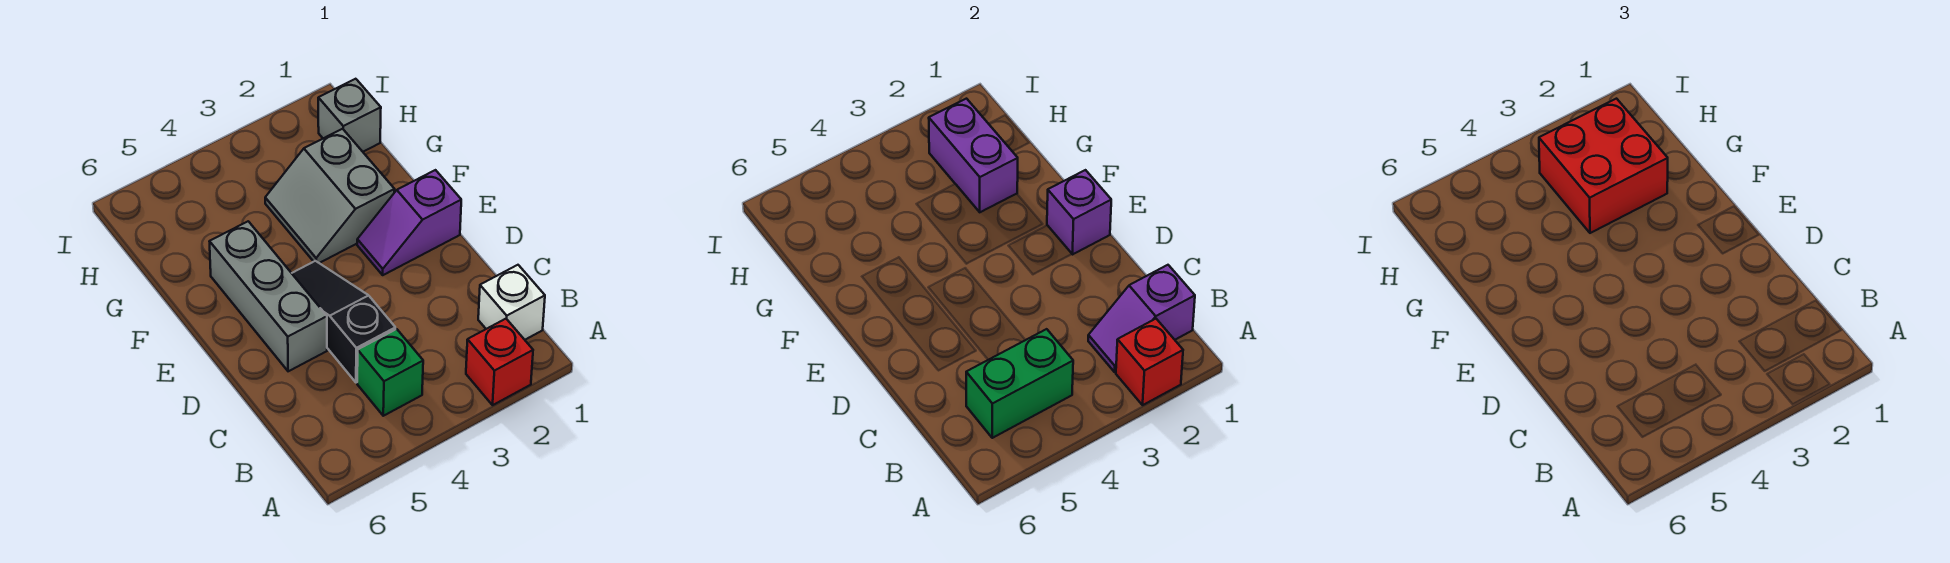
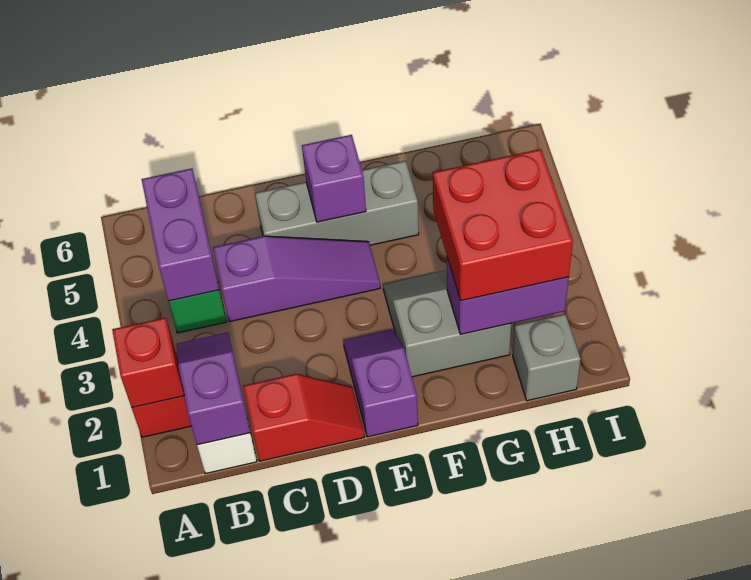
green brick B4:B5 level 2 -> purple brick B4:B5 level 2
none -> red slope C1:D1 level 1 top C
black slope C4:E4 level 1 top C -> purple slope C4:E4 level 1 top C
purple brick E1 level 2 -> purple brick E5 level 2

